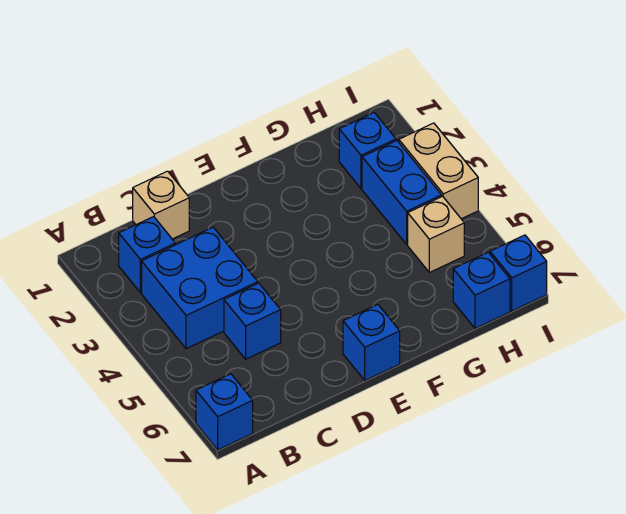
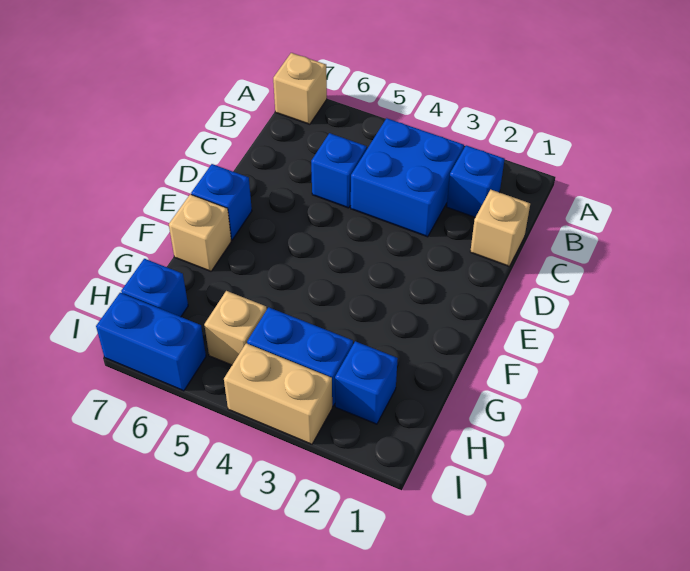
blue brick A7 level 1 -> tan brick A7 level 1
none -> tan brick F7 level 1
blue brick I7 level 1 -> blue brick I6:I7 level 1

